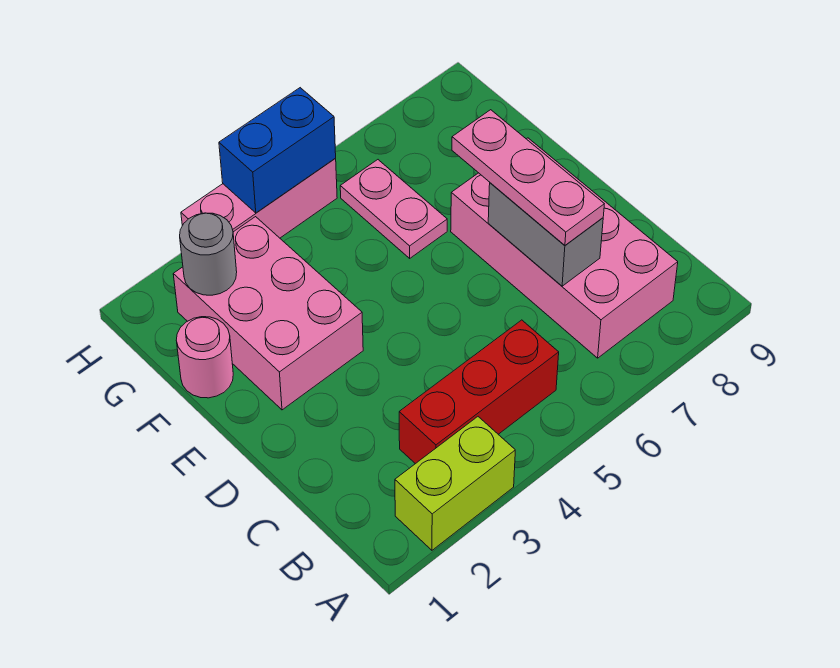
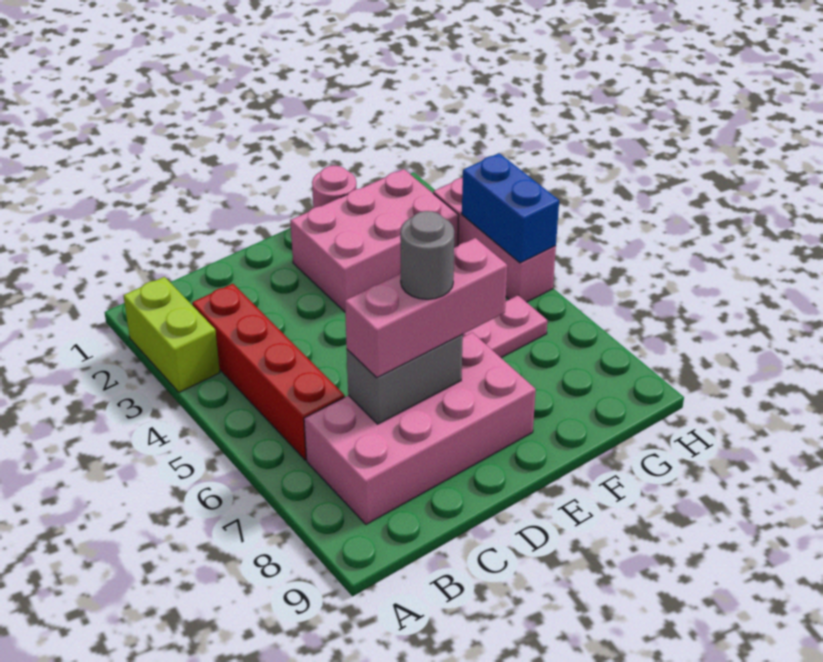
red brick B3:B5 level 1 -> red brick B3:B6 level 1
pink plate C7:E7 level 3 -> pink brick C7:E7 level 3
grey round brick G2 level 2 -> grey round brick D7 level 4

